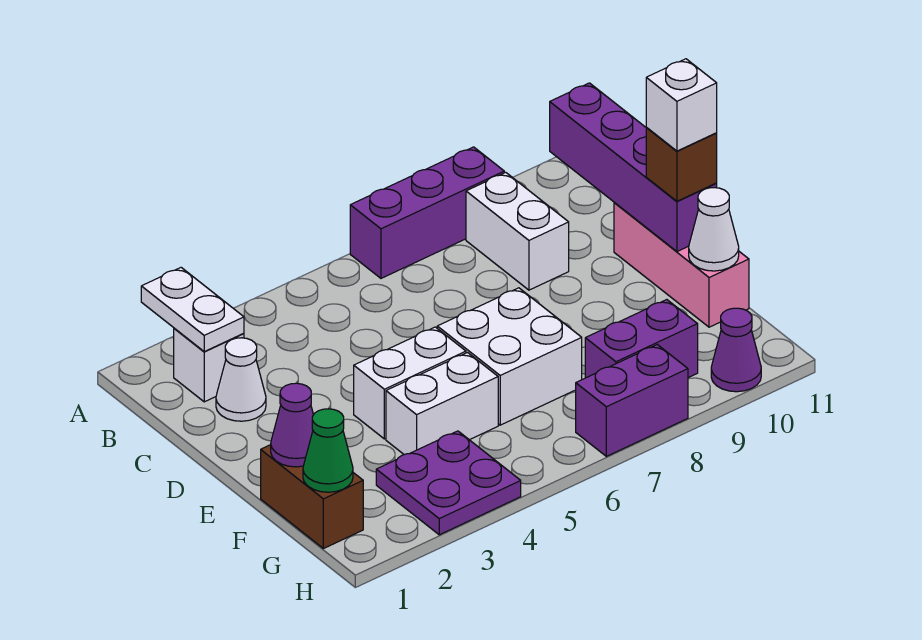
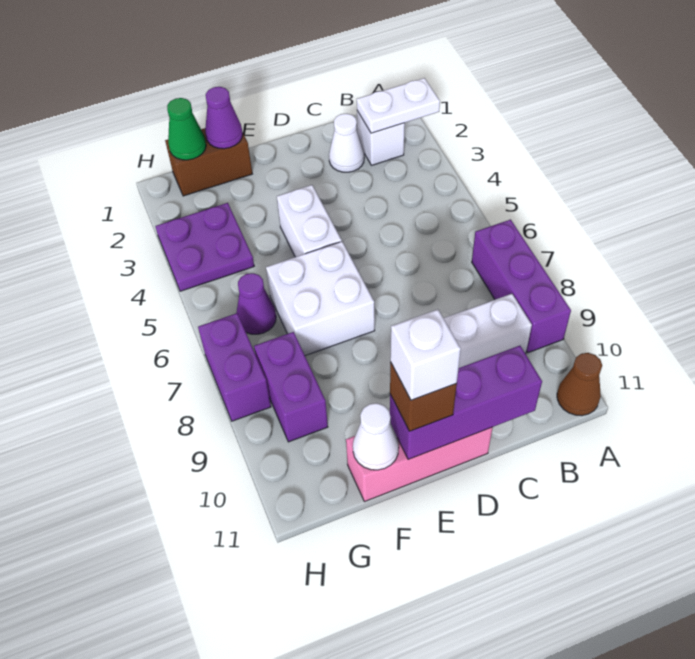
none -> brown cone A11 level 1
purple brick B11:E11 level 2 -> purple brick C11:E11 level 2
white brick F4:F5 level 1 -> none
purple cone H10 level 1 -> purple cone G6 level 1

